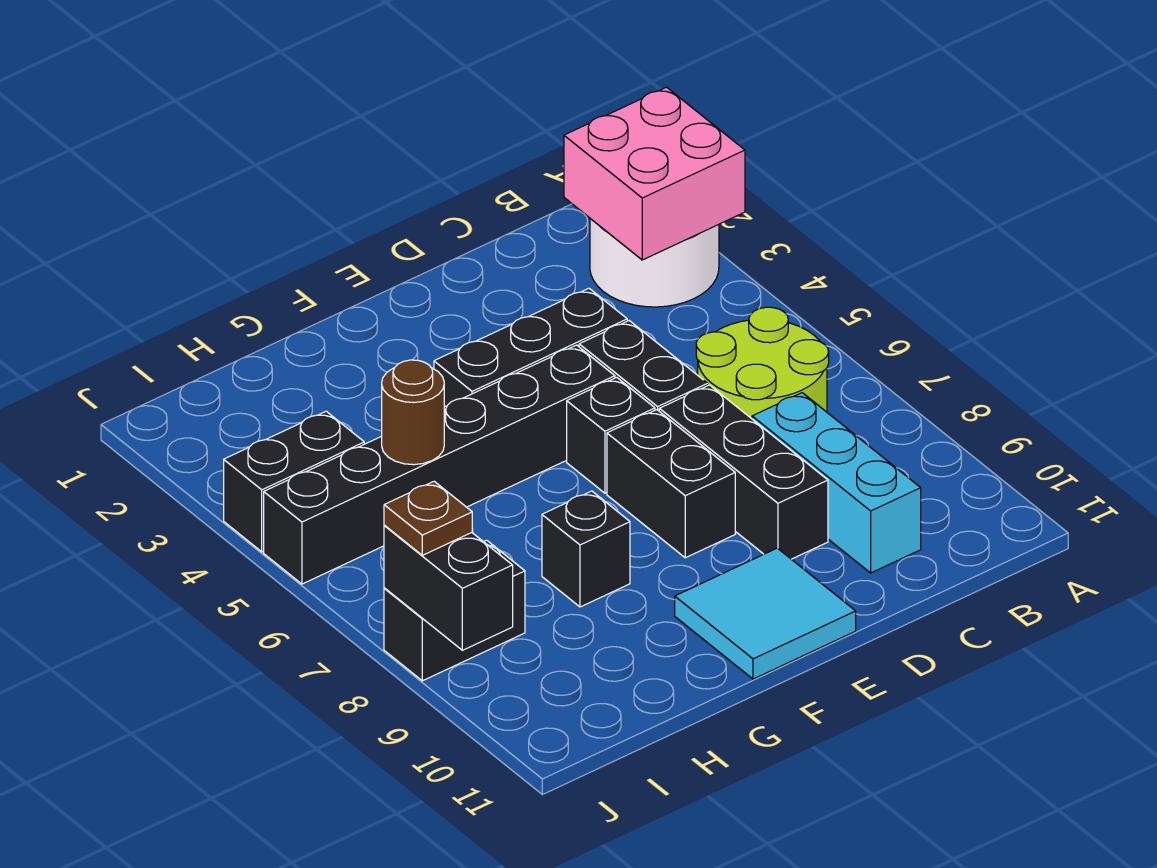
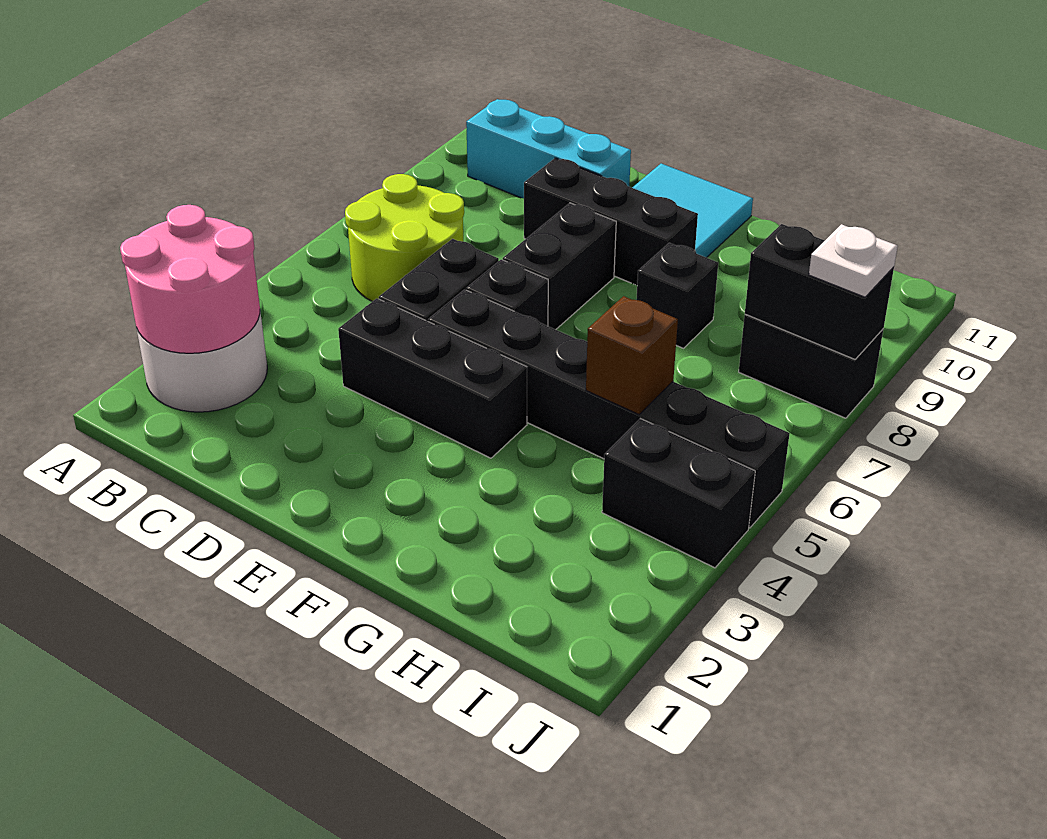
pink brick A2:B3 level 2 -> pink round brick A2:B3 level 2
cyan brick C8:C10 level 1 -> cyan brick B10:D10 level 1
black brick D7:D9 level 1 -> black brick D9:F9 level 1
brown round brick H5 level 2 -> brown brick H5 level 2
black brick J8:J9 level 2 -> black brick I8:J8 level 2
brown plate J8 level 3 -> white plate J8 level 3

